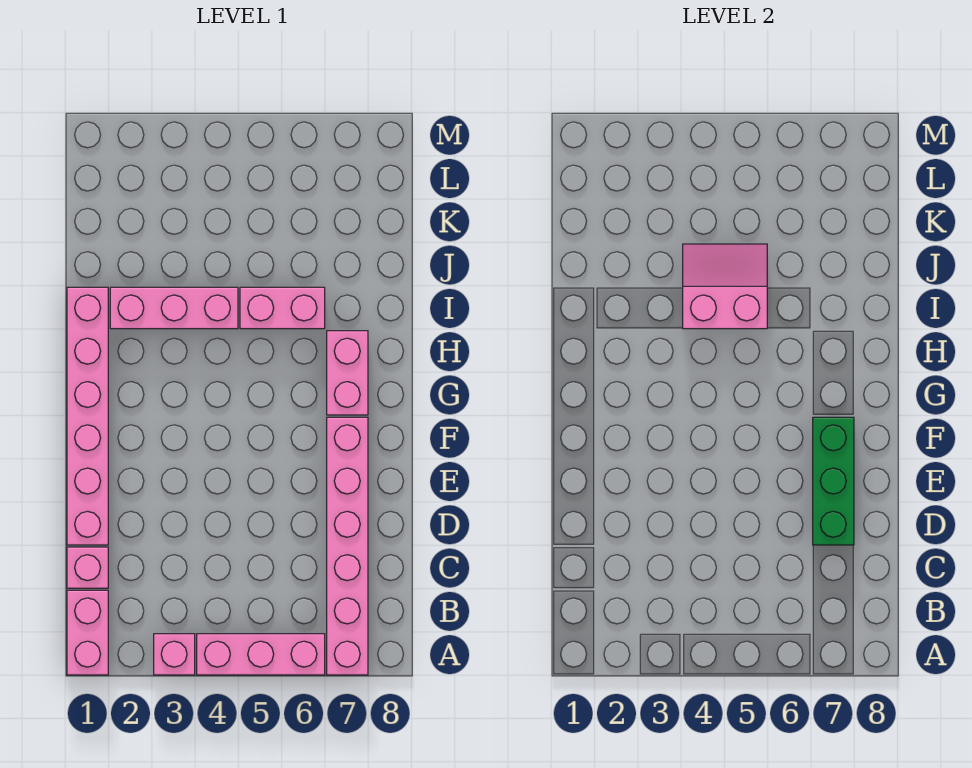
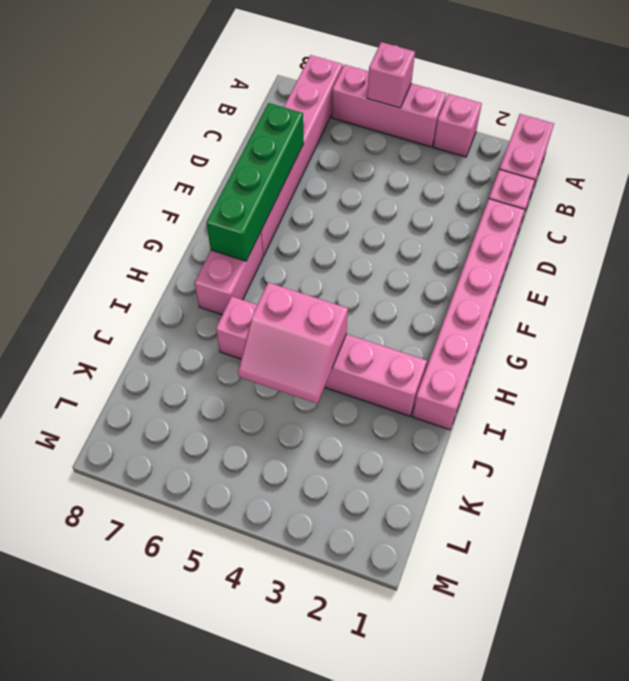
none -> pink brick A5 level 2
green brick D7:F7 level 2 -> green brick D7:G7 level 2

